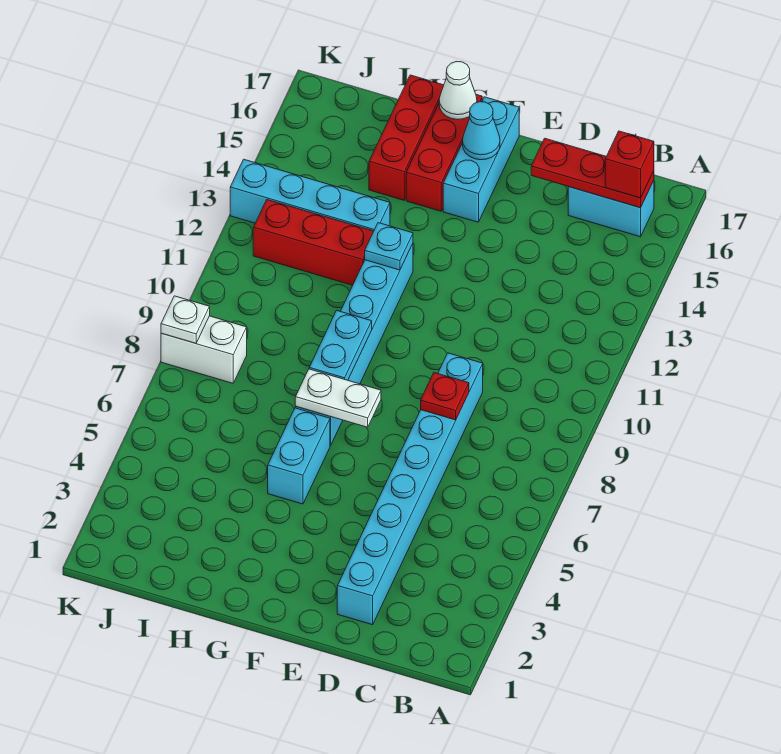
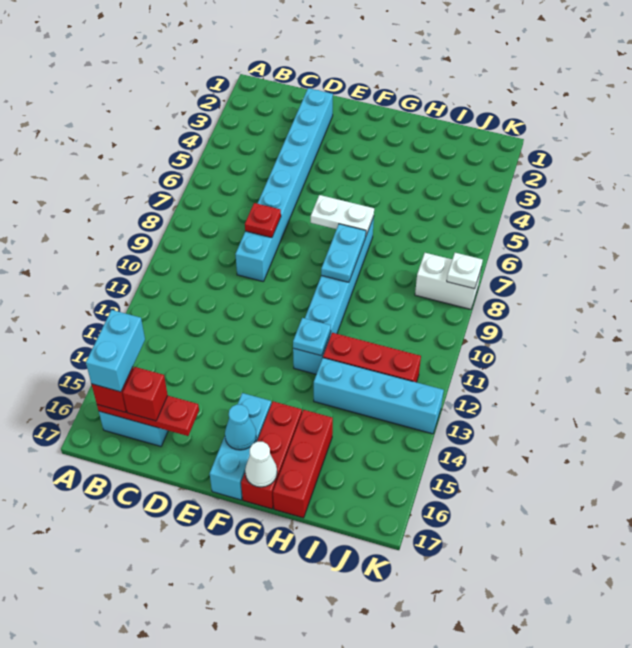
none -> red brick C16 level 3
cyan brick G5:G6 level 1 -> cyan brick B15:B16 level 4

